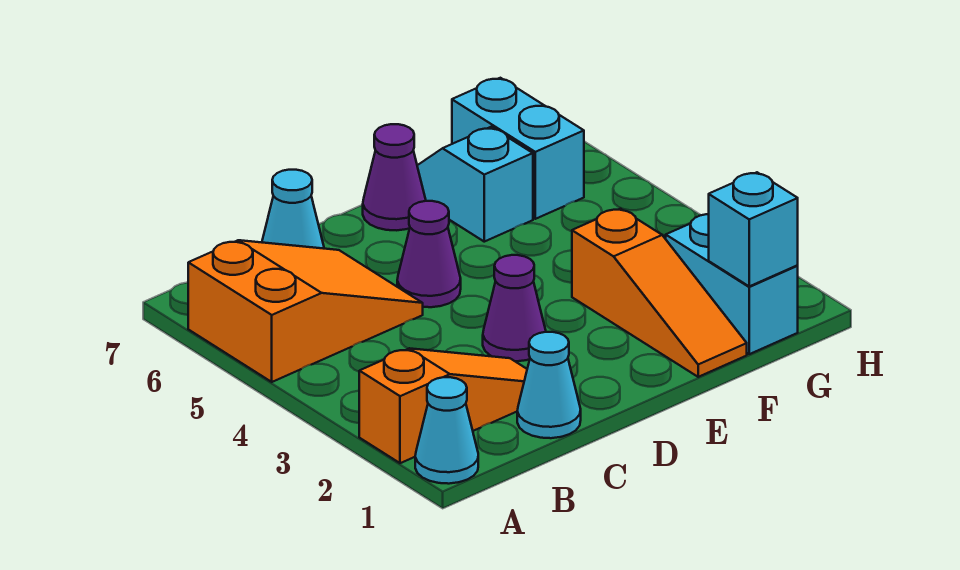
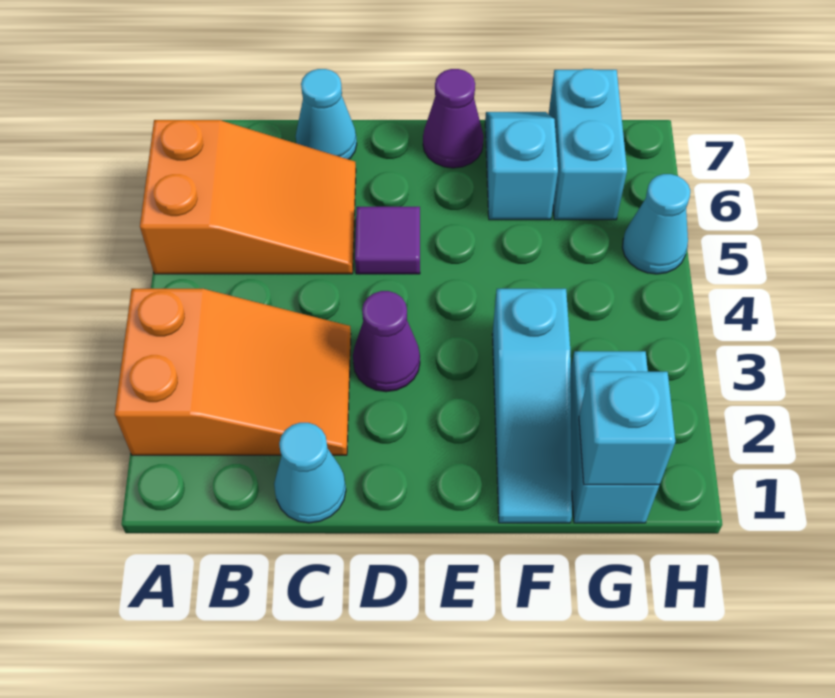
cyan cone A1 level 1 -> cyan cone H5 level 1
orange slope A2:C2 level 1 top A -> orange slope A2:C3 level 1 top A
purple cone D5 level 1 -> purple tile D5 level 1
orange slope F1:F3 level 1 top 3 -> cyan slope F1:F3 level 1 top 3

